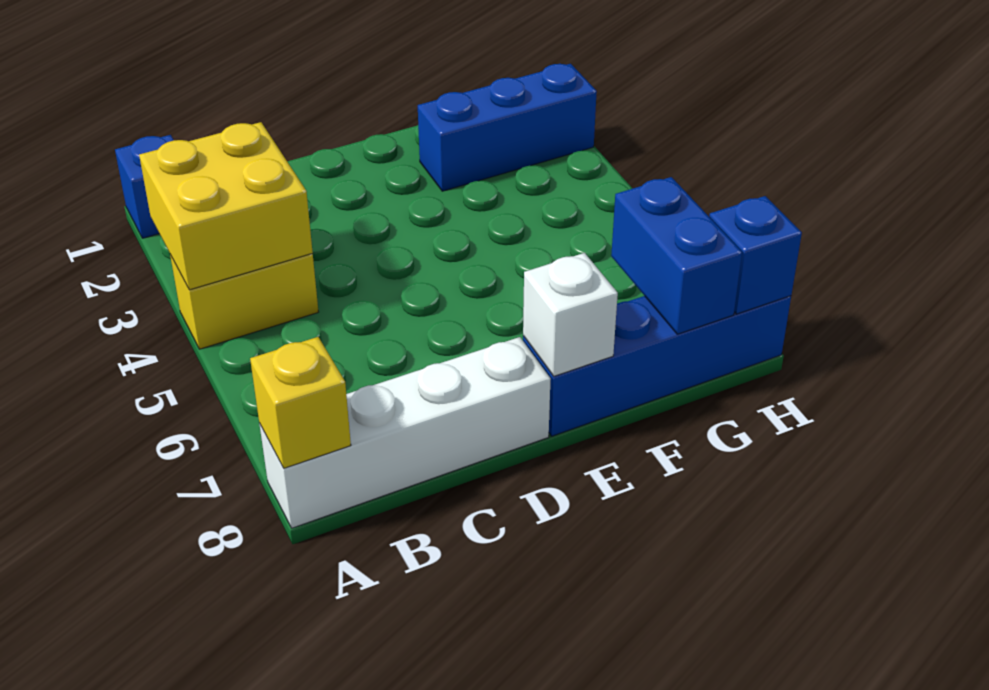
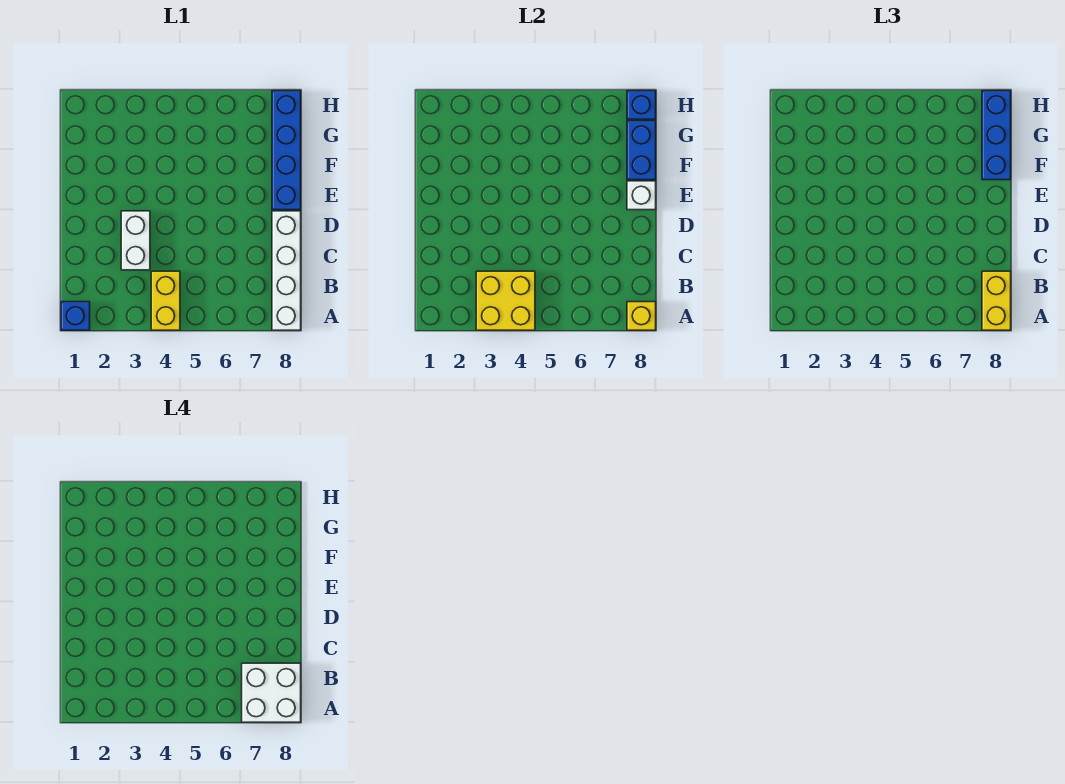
none -> white brick A7:B8 level 4
none -> yellow brick A8:B8 level 3
none -> white brick C3:D3 level 1
blue brick F2:H2 level 1 -> blue brick F8:H8 level 3
blue brick G7:G8 level 2 -> blue brick F8:G8 level 2

